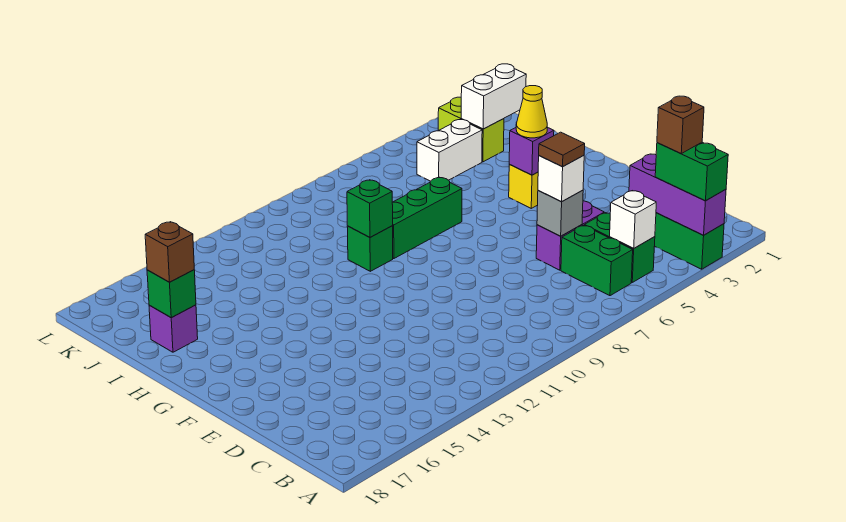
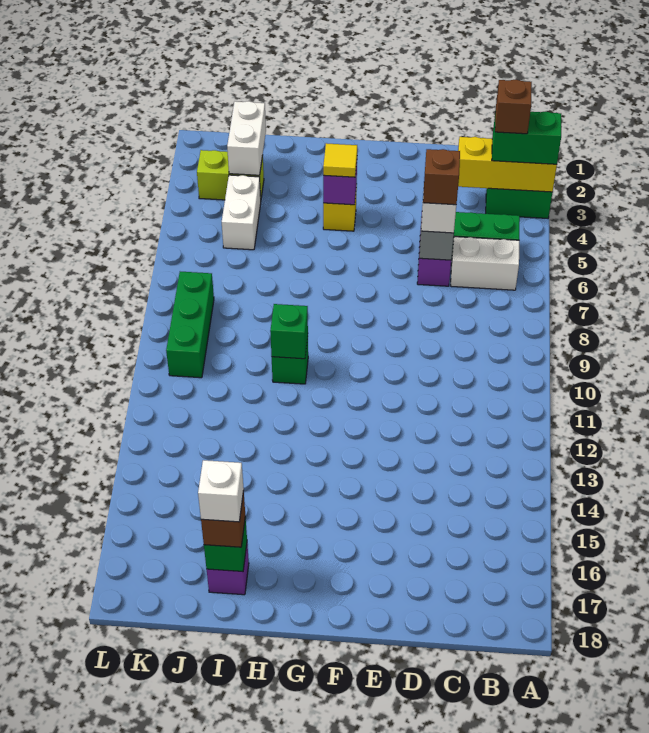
purple brick A3:C3 level 2 -> yellow brick A3:C3 level 2
white brick B5 level 2 -> white brick I17 level 4
green brick B6:C6 level 1 -> white brick B6:C6 level 1
brown tile D6 level 4 -> brown brick D6 level 4
yellow cone G4 level 3 -> yellow tile G4 level 3
green brick H7:H9 level 1 -> green brick K8:K10 level 1

